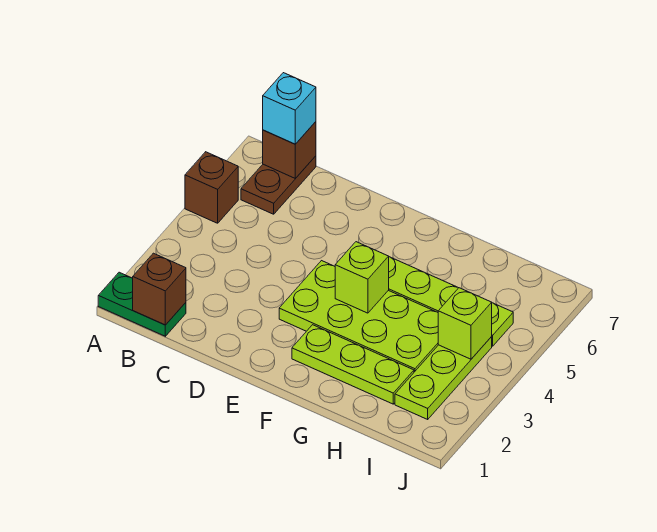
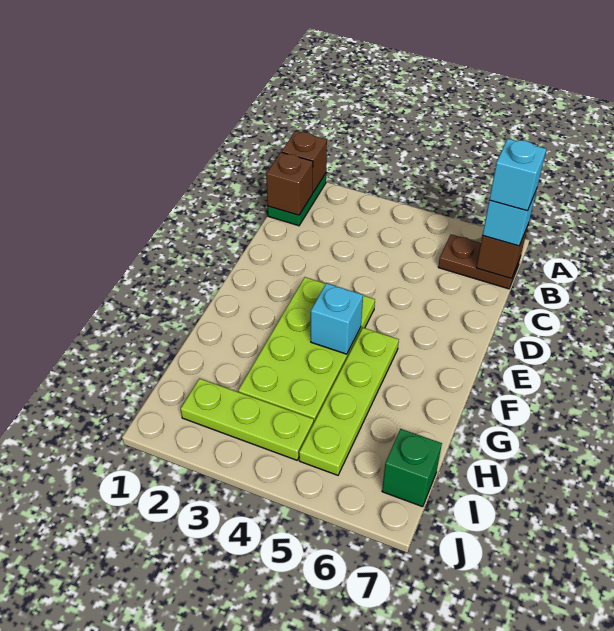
brown brick A5 level 1 -> brown brick A1 level 2
none -> cyan brick B7 level 4
lime plate F2:H2 level 1 -> none
lime brick F4 level 2 -> cyan brick F4 level 2
lime brick I4 level 2 -> none
none -> green brick I7 level 1

